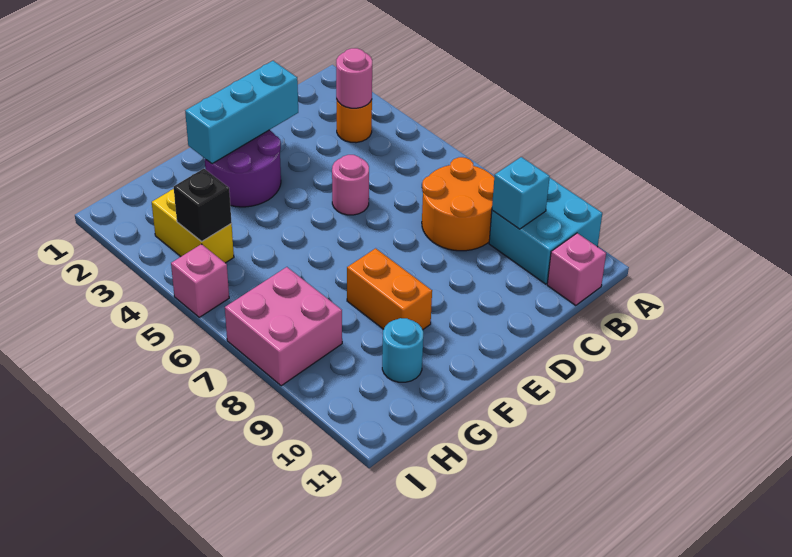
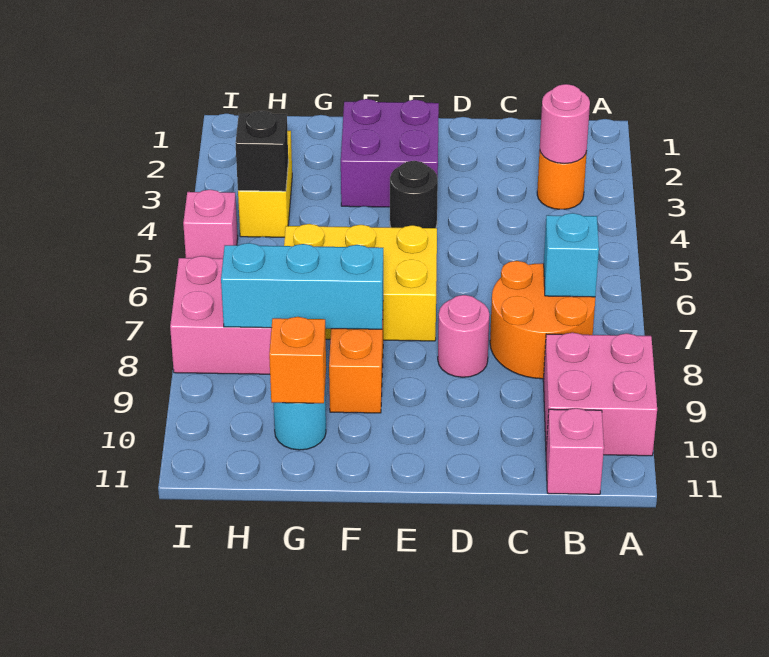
cyan brick A9:B10 level 1 -> pink brick A9:B10 level 1
cyan brick B9 level 2 -> cyan brick B7 level 2
cyan brick D2:F2 level 2 -> cyan brick F8:H8 level 2
pink round brick D5 level 1 -> pink round brick D8 level 1
purple round brick E2:F3 level 1 -> purple brick E2:F3 level 1
none -> black round brick E4 level 1
none -> yellow brick E6:G7 level 1
none -> orange brick G10 level 2

